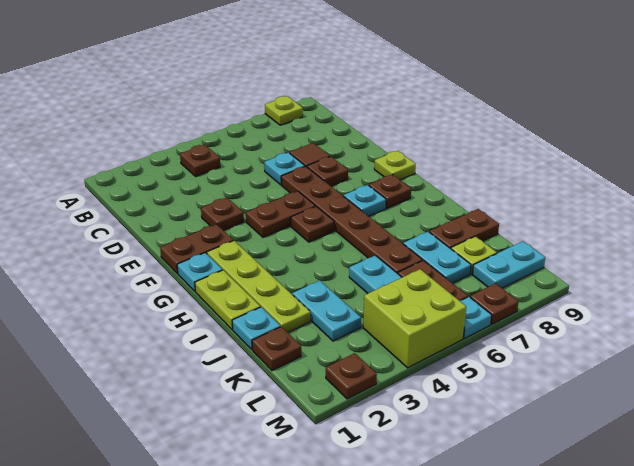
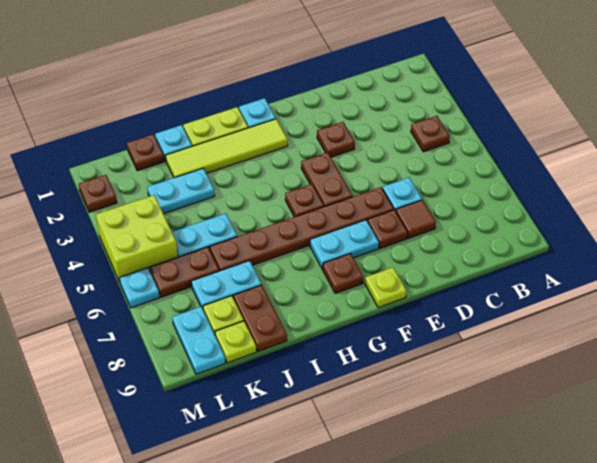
lime plate A8 level 1 -> lime plate K9 level 1
brown plate F1:F2 level 1 -> none
lime plate G2:J2 level 1 -> lime tile G2:J2 level 1
cyan plate G7 level 1 -> cyan plate F7:G7 level 1
brown plate M7 level 1 -> none

